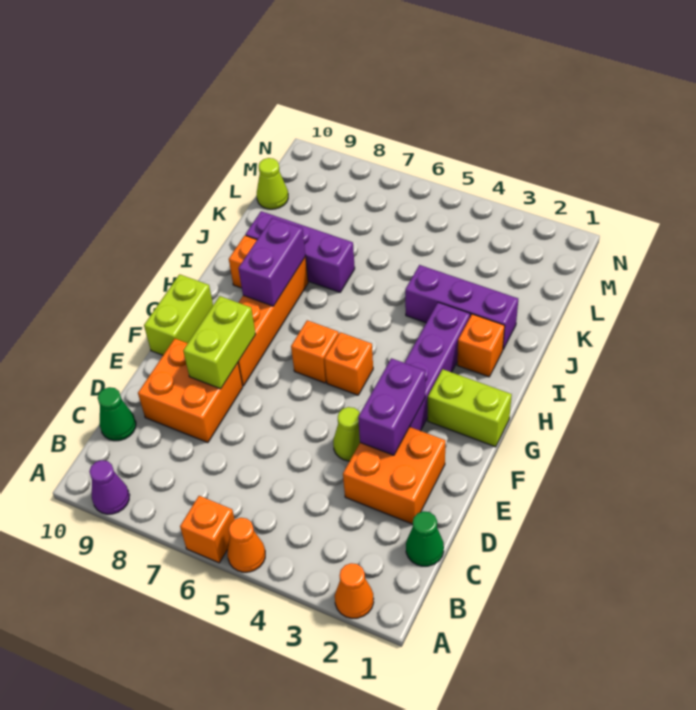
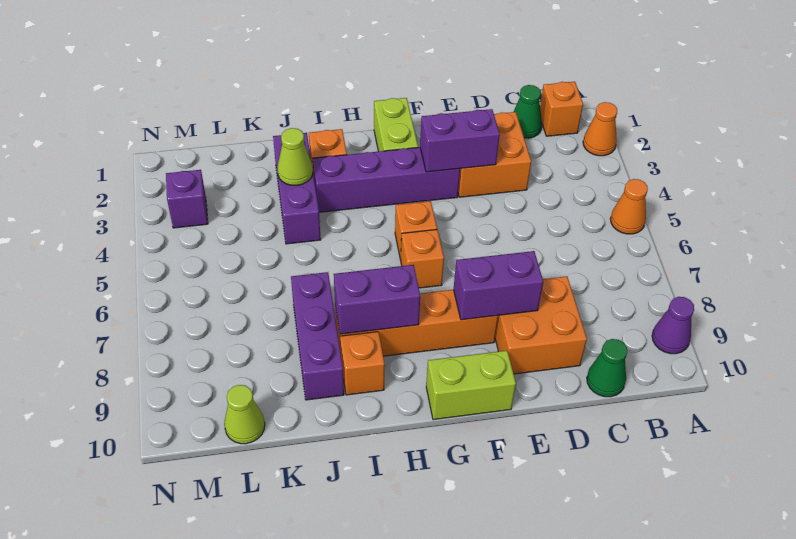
orange brick A6 level 1 -> orange brick B1 level 1
lime cone E4 level 1 -> lime cone J3 level 2
lime brick E8:F8 level 2 -> purple brick E8:F8 level 2
none -> purple brick M3 level 1

